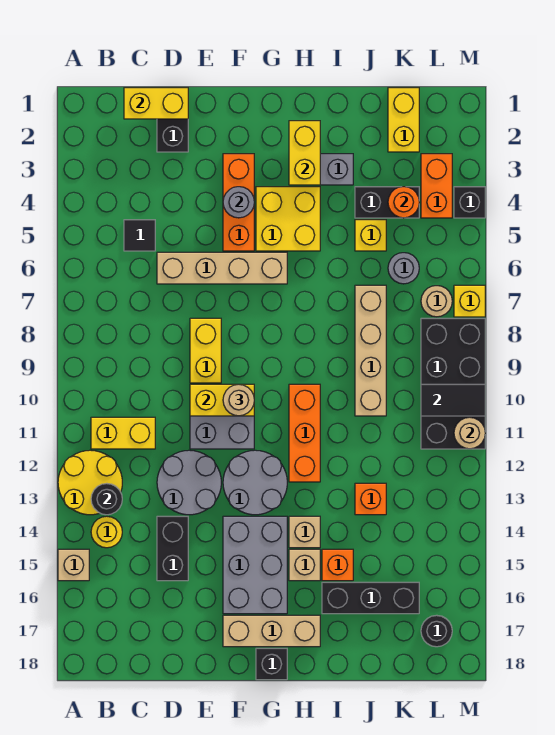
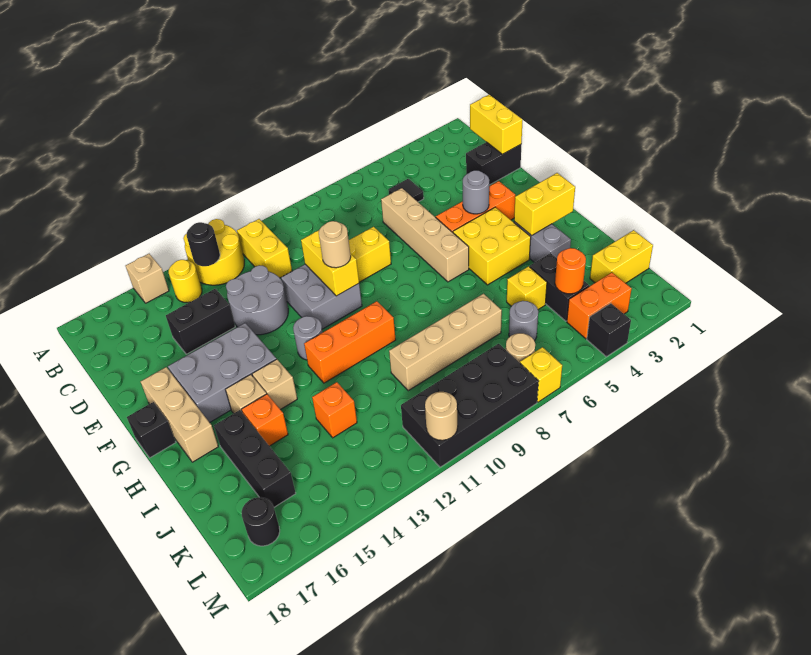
grey round brick F12:G13 level 1 -> grey round brick G12 level 1
black tile L10:M10 level 2 -> none

